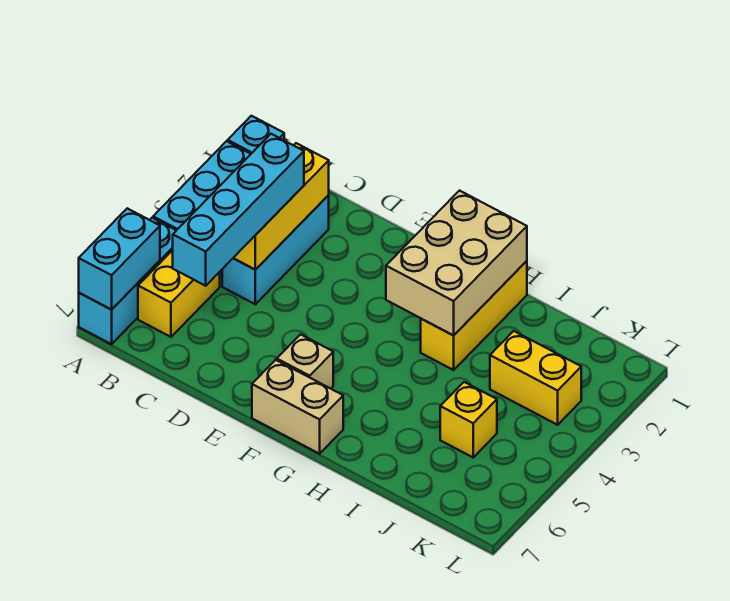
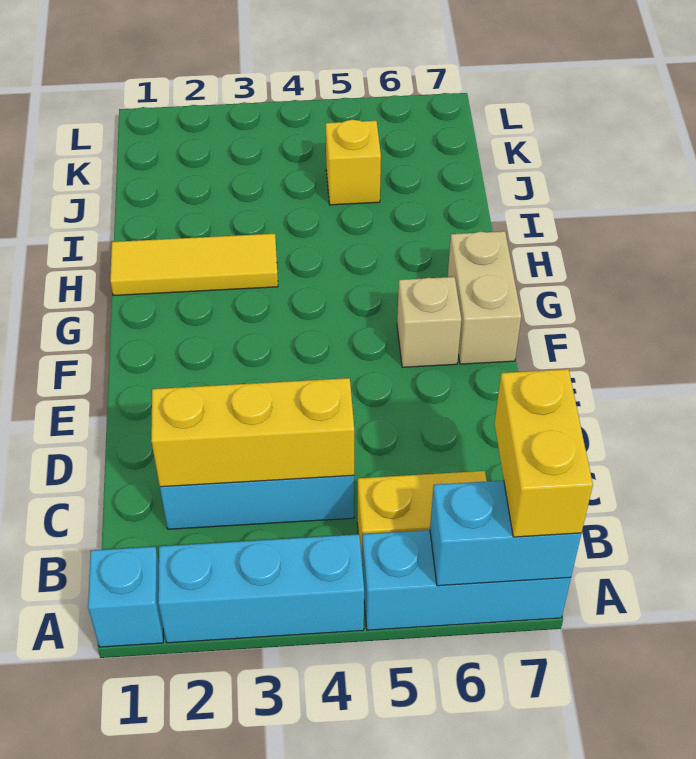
cyan brick C3:C6 level 3 -> none
tan brick G1:H3 level 2 -> none
yellow brick H1:H3 level 1 -> yellow tile H1:H3 level 1
yellow brick J3:K3 level 1 -> yellow brick A7:B7 level 3

